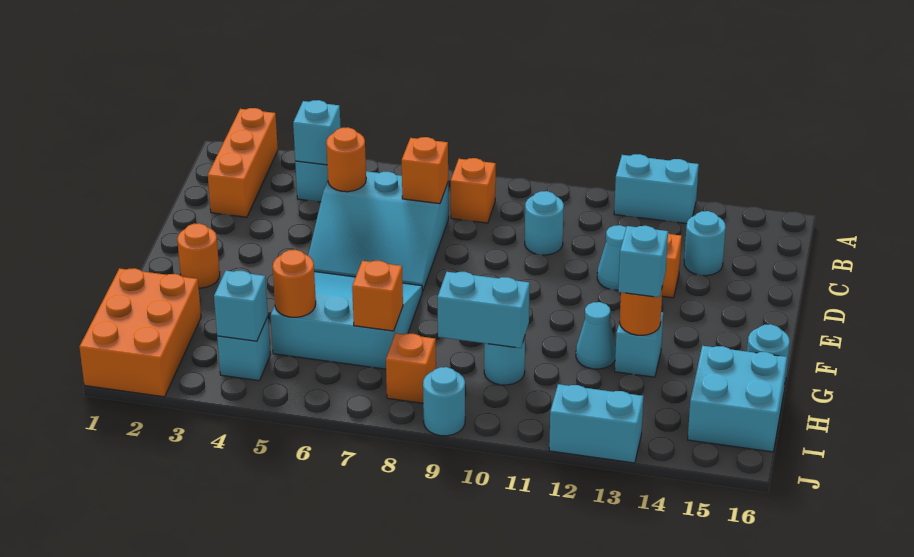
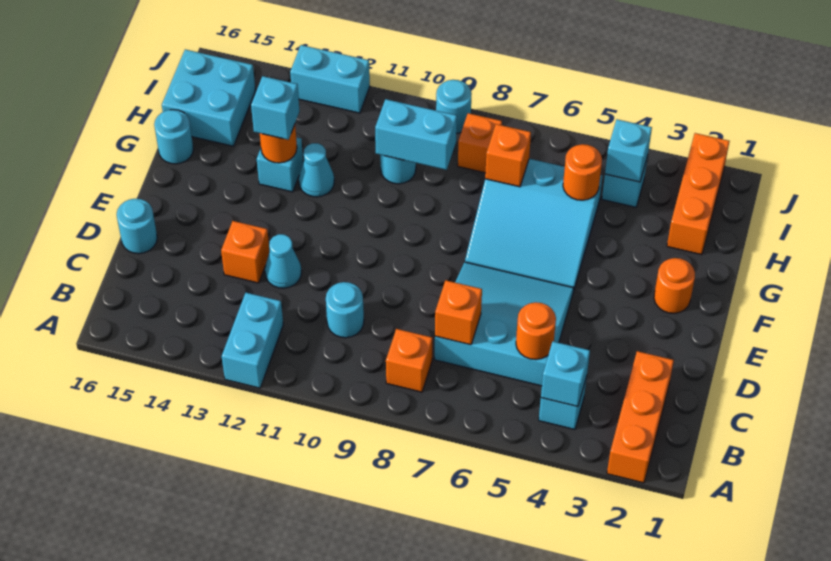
cyan brick A12:A13 level 1 -> cyan brick A12:B12 level 1
cyan round brick C14 level 1 -> cyan round brick D16 level 1
orange brick H1:J2 level 1 -> orange brick H2:J2 level 1

